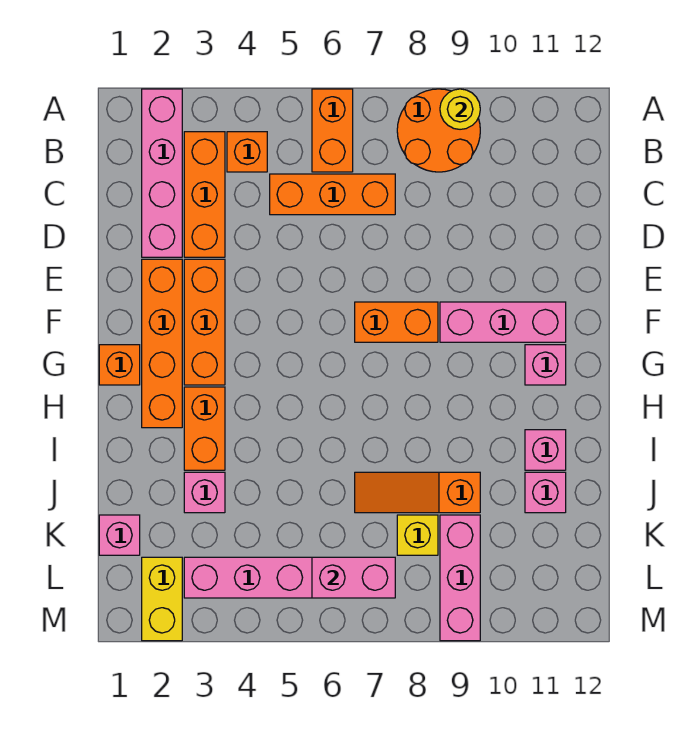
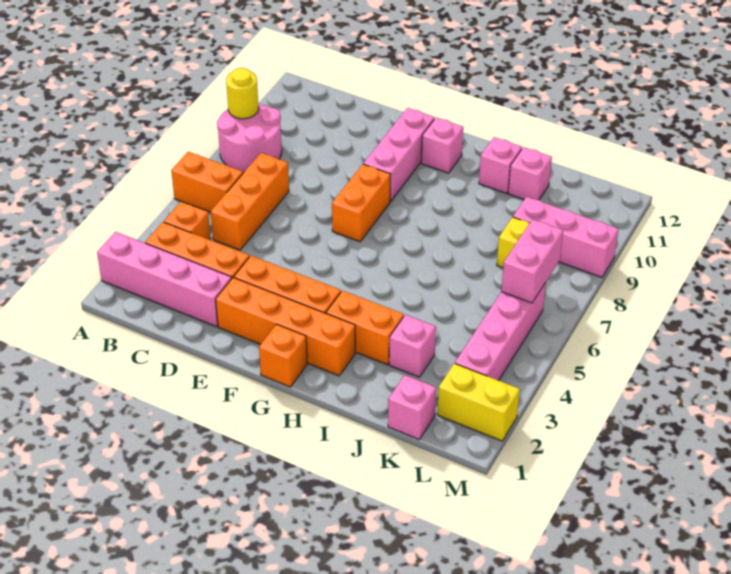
orange round brick A8:B9 level 1 -> pink round brick A8:B9 level 1
orange slope J7:J9 level 1 top 9 -> none

